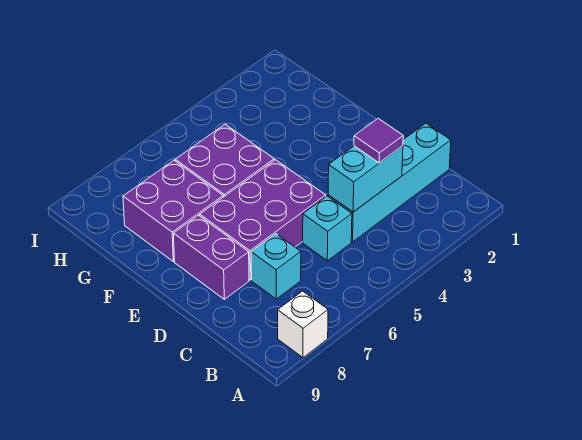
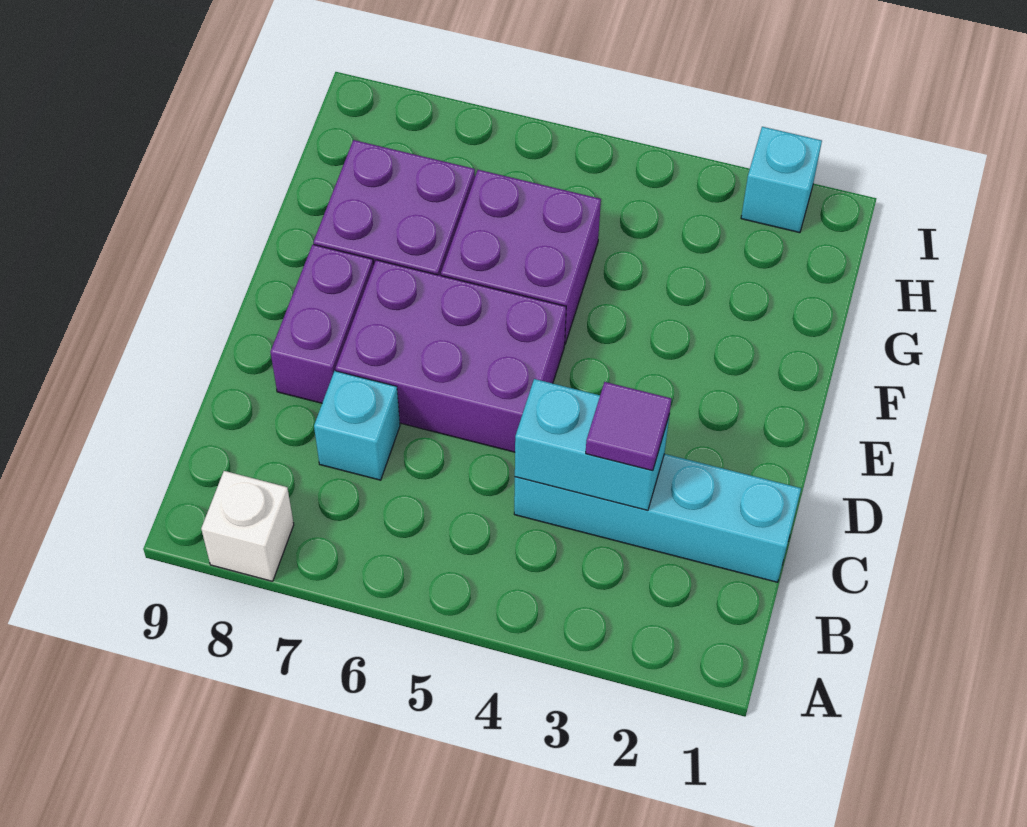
cyan brick C5 level 1 -> cyan brick I2 level 1

